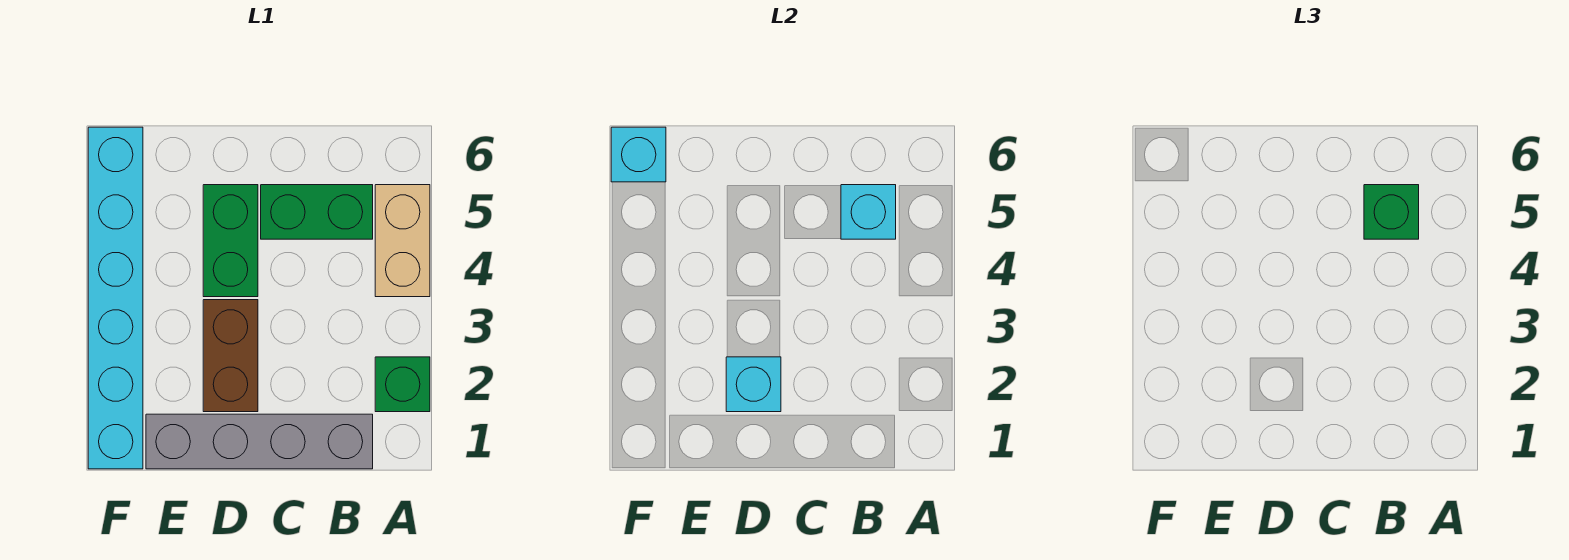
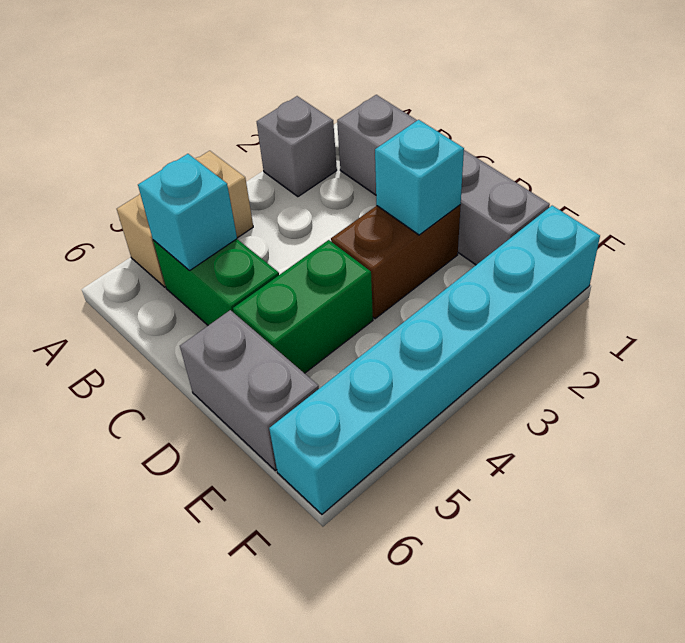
green brick A2 level 1 -> grey brick A2 level 1
green brick B5 level 3 -> none
none -> grey brick D6:E6 level 1
cyan brick F6 level 2 -> none

